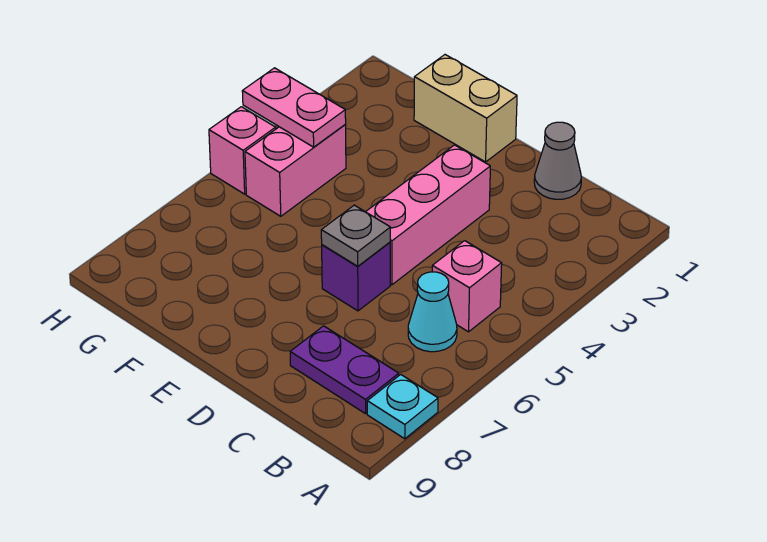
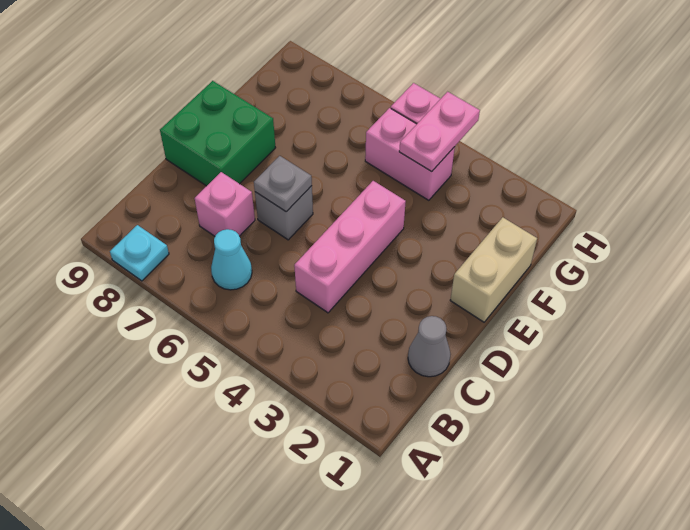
pink brick B5 level 1 -> pink brick C7 level 1
purple plate B8:C8 level 1 -> none
pink brick D3:D5 level 1 -> pink brick C4:E4 level 1
purple brick D6 level 1 -> grey brick D6 level 1
none -> green brick D8:E9 level 1

